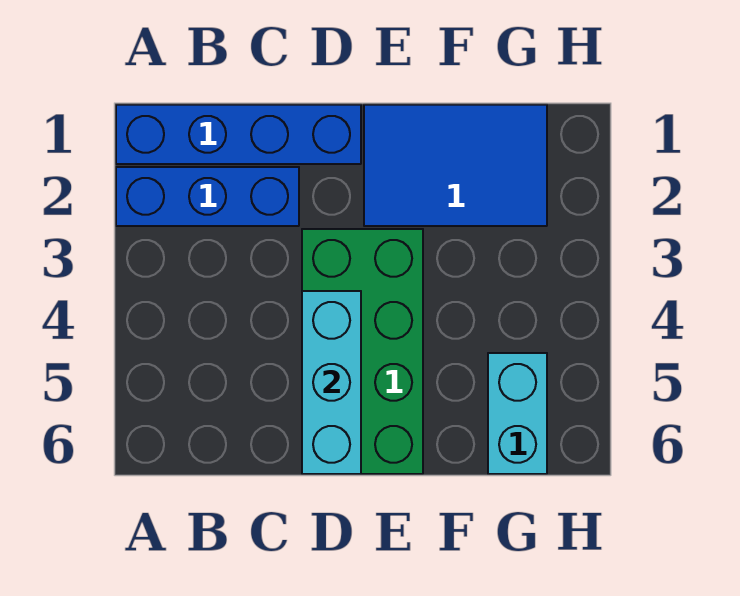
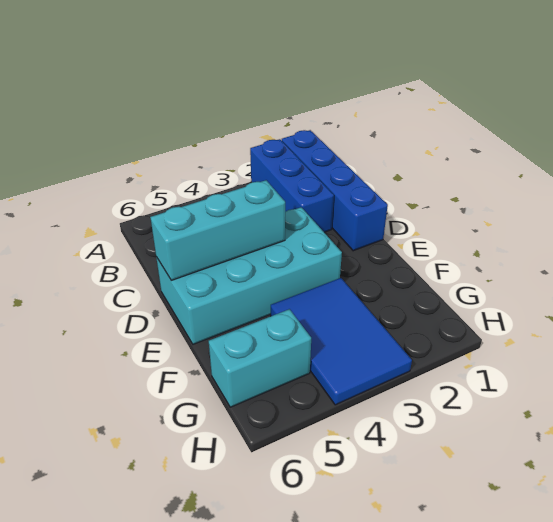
green brick D3:E6 level 1 -> cyan brick D3:E6 level 1
blue tile E1:G2 level 1 -> blue tile F3:H4 level 1

